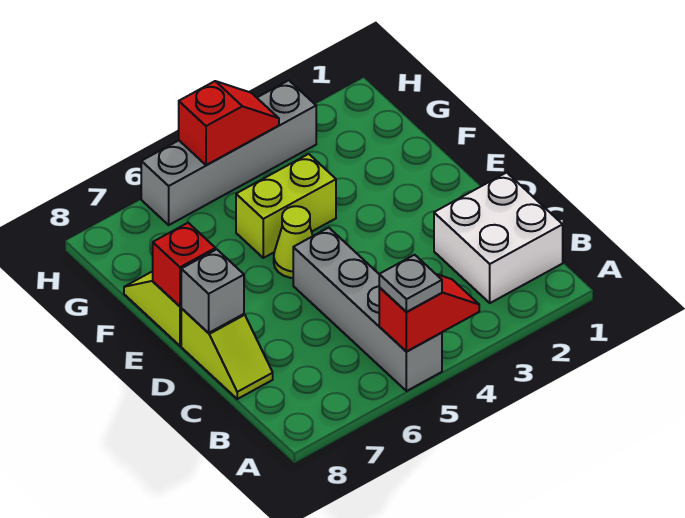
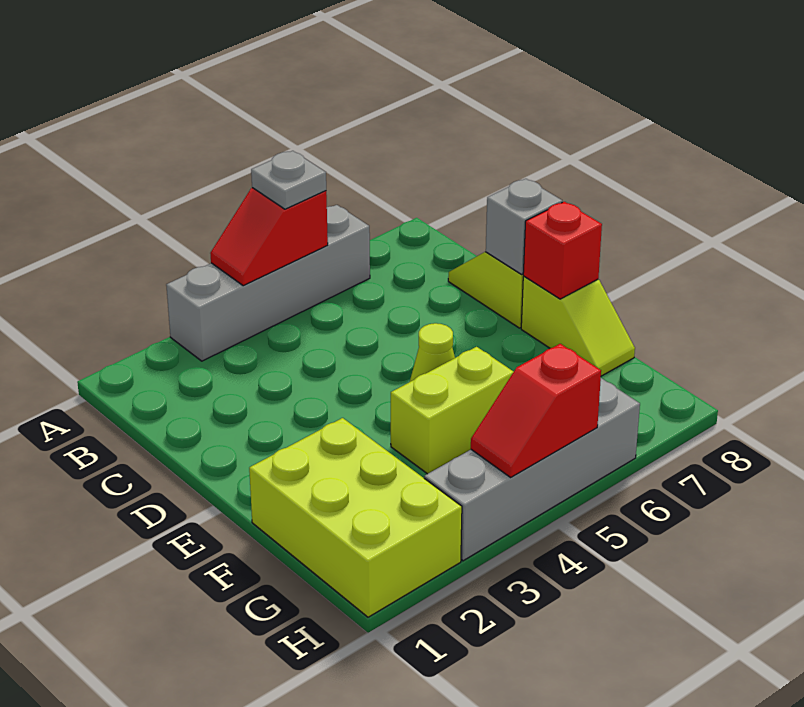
grey brick A5:D5 level 1 -> grey brick A3:A6 level 1
white brick B1:C2 level 1 -> none
none -> lime brick F1:H2 level 1

